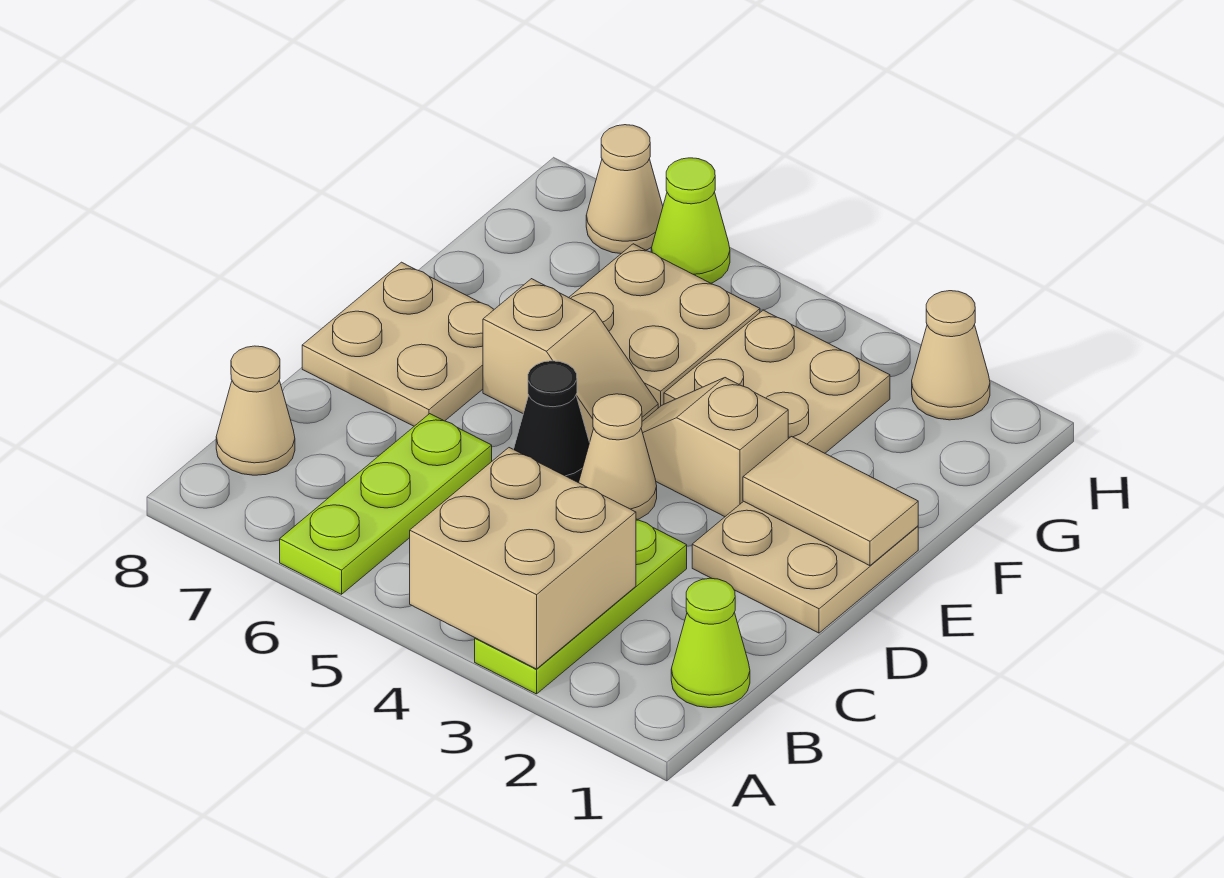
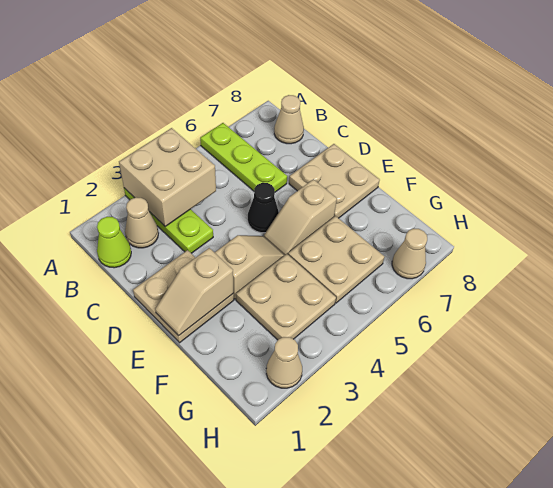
tan cone D4 level 1 -> tan cone B2 level 1
tan tile E1:E2 level 2 -> tan slope E1:E2 level 2 top 2
lime cone H6 level 1 -> none

